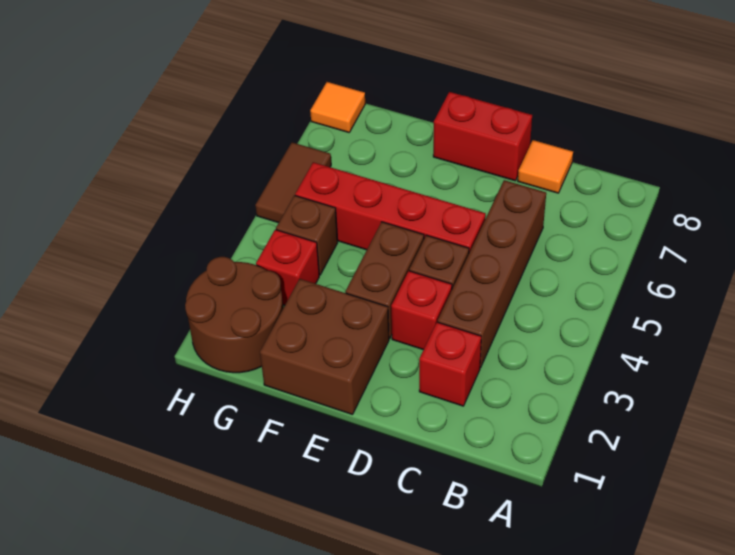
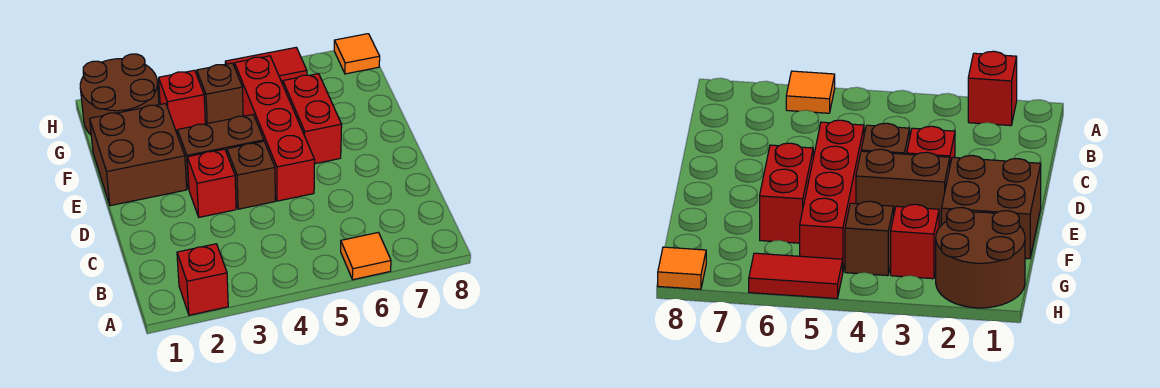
red brick C2 level 1 -> red brick A2 level 1
brown brick C3:C6 level 1 -> none
orange tile C8 level 1 -> orange tile A6 level 1
red brick D8:E8 level 1 -> red brick E6:F6 level 1
brown tile H5:H6 level 1 -> red tile H5:H6 level 1

